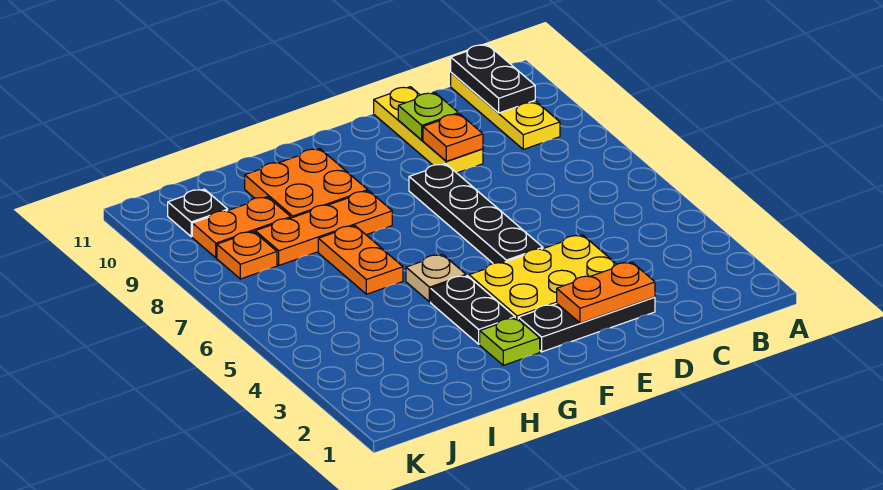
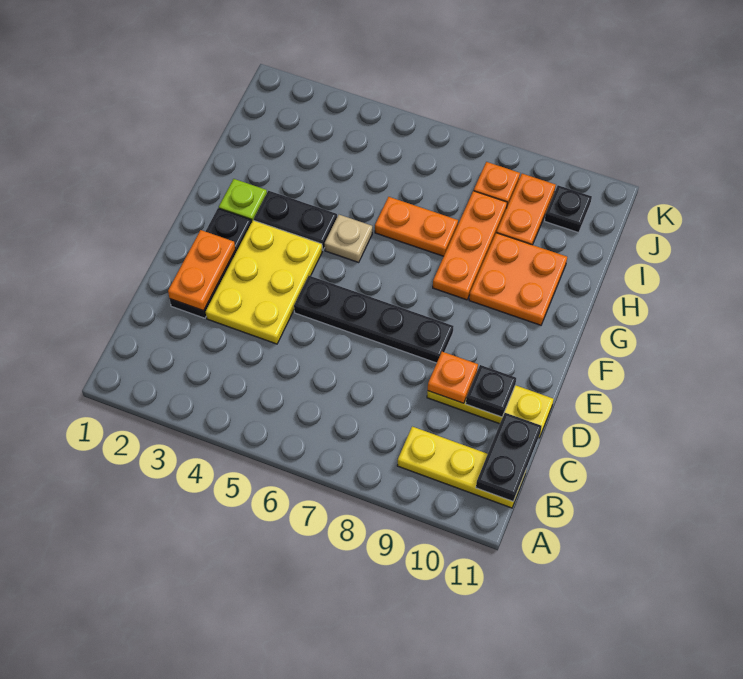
black plate B10:B11 level 2 -> black plate B11:C11 level 2
lime plate D10 level 2 -> black plate D10 level 2

